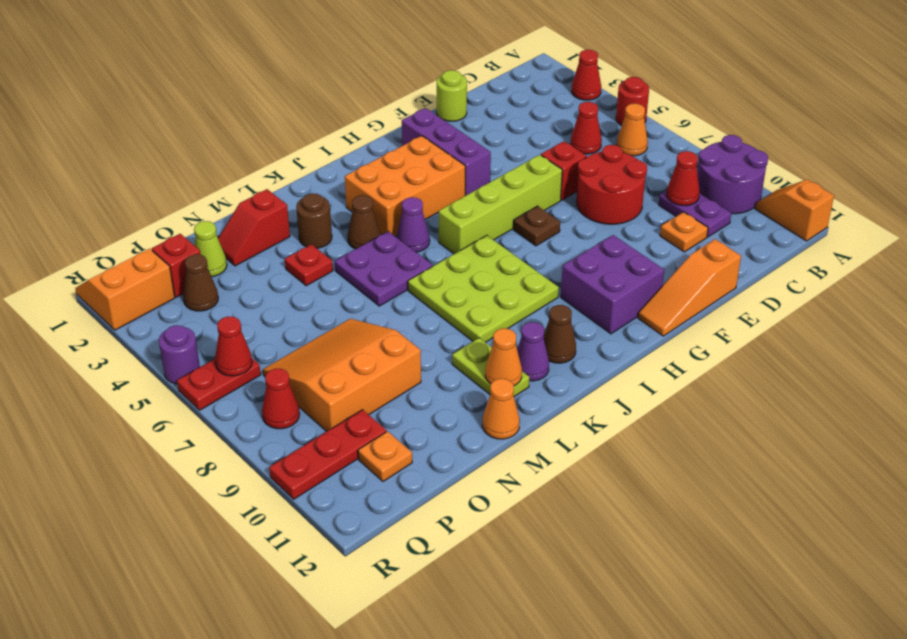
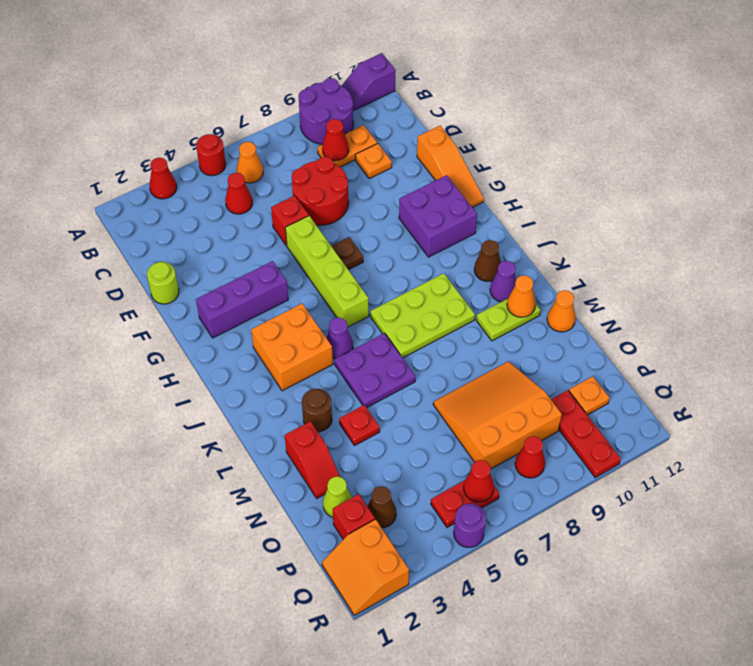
orange slope A11:A12 level 1 top 12 -> purple slope A11:A12 level 1 top 12
purple plate C9:C10 level 1 -> orange plate C9:C10 level 1
orange brick H3:J4 level 1 -> orange brick I3:J4 level 1
lime plate I7:K9 level 1 -> lime plate J7:K9 level 1
brown cone K4 level 1 -> none
orange slope N7:P9 level 1 top 9 -> orange slope N7:P9 level 1 top P
red plate Q6:R6 level 1 -> red plate Q5:Q6 level 1

